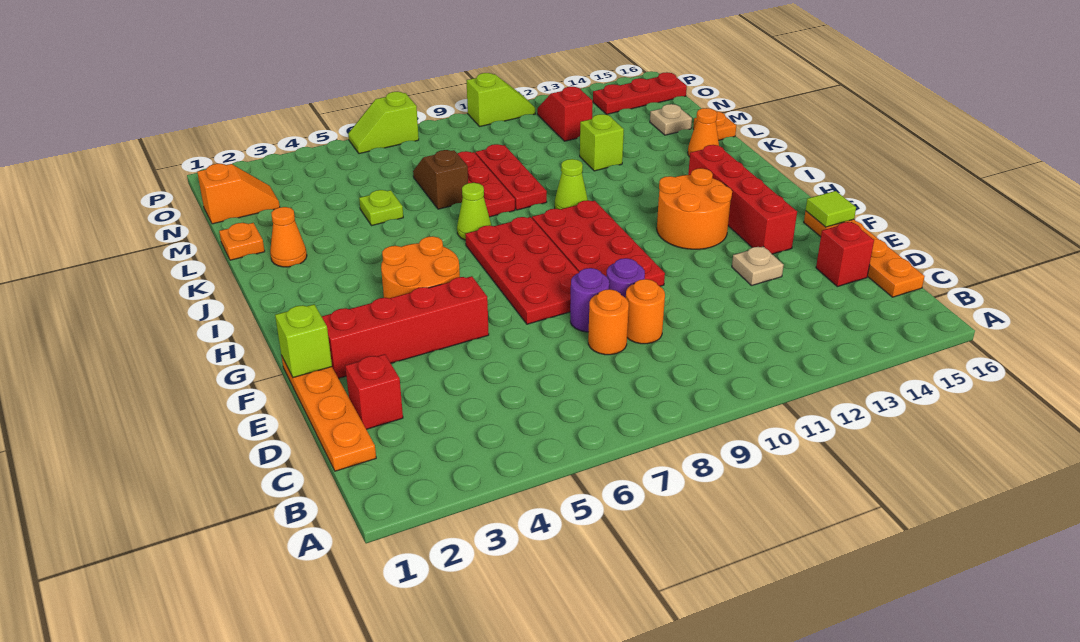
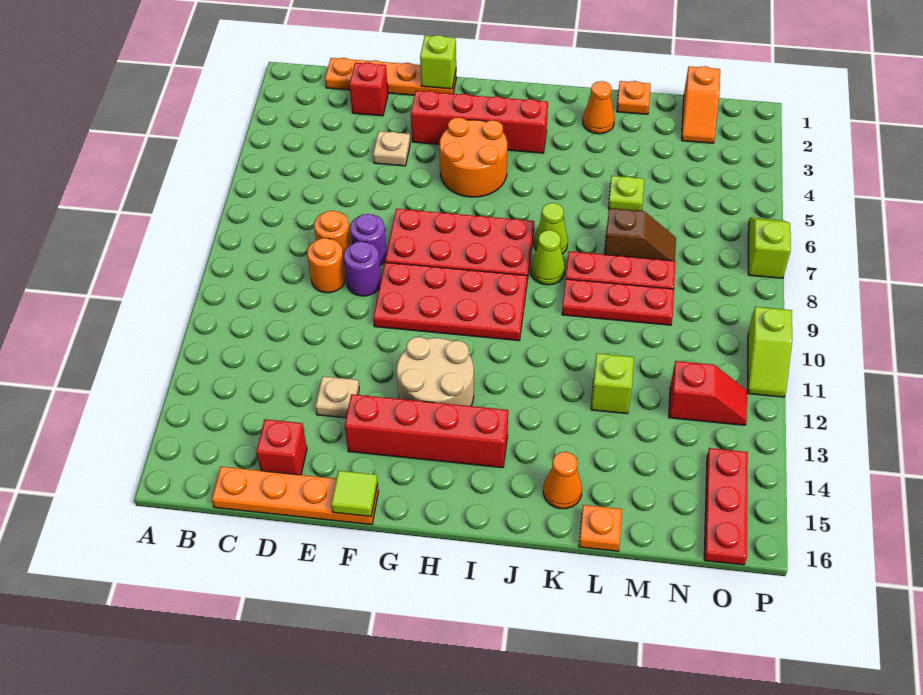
red brick F2:F5 level 1 -> red brick F3:I3 level 1
orange round brick G12:H13 level 1 -> tan round brick G12:H13 level 1
lime cone J10 level 1 -> lime cone J8 level 1
tan plate M15 level 1 -> tan plate E4 level 1

